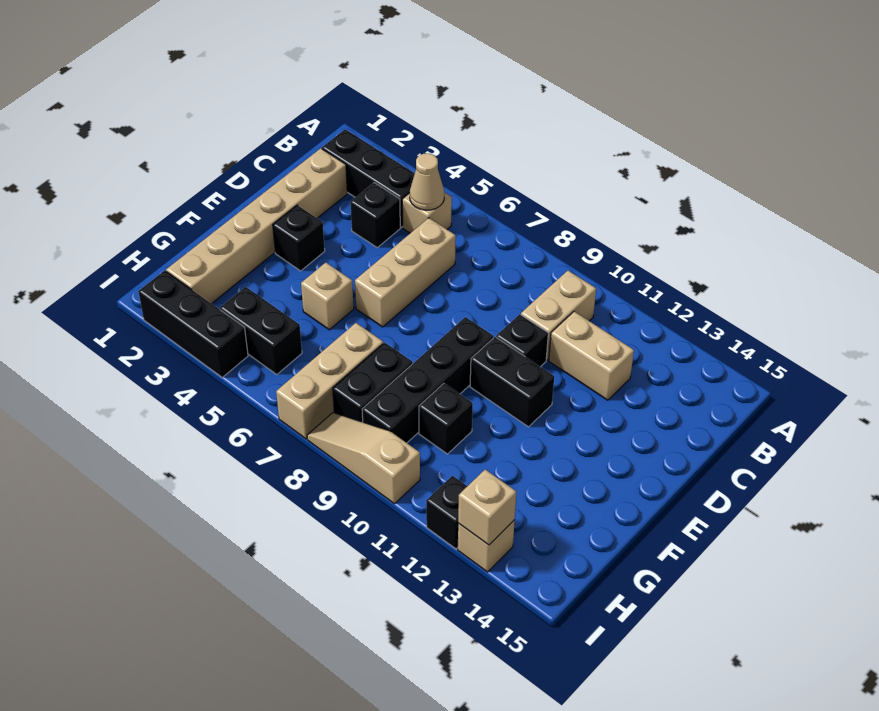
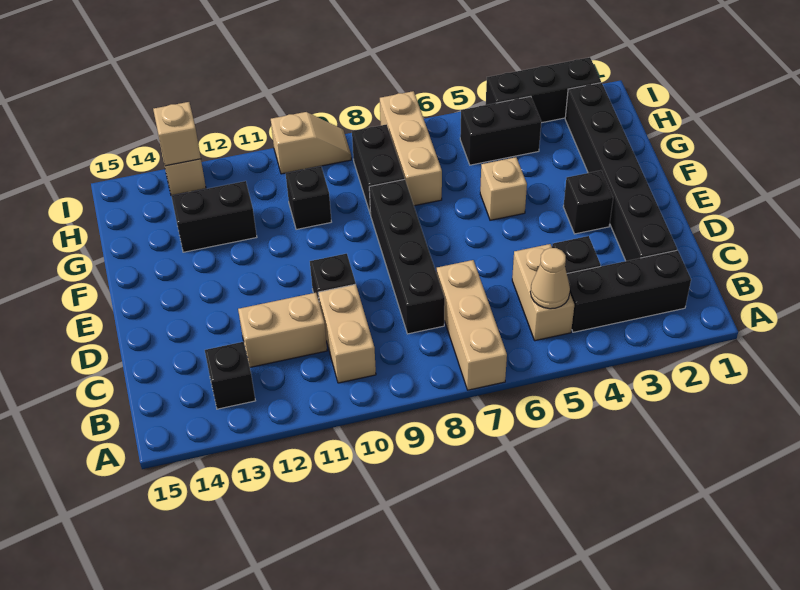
tan brick B5 level 1 -> tan brick B5:C5 level 1
tan brick C2:H2 level 1 -> black brick C2:H2 level 1
tan brick C6:E6 level 1 -> tan brick A7:C7 level 1
black brick E9:H9 level 1 -> black brick C8:F8 level 1
black brick E10:E11 level 1 -> black brick G12:G13 level 1
tan slope I8:I10 level 1 top 10 -> tan slope I9:I10 level 1 top 10
black brick I12 level 1 -> black brick B13 level 1

